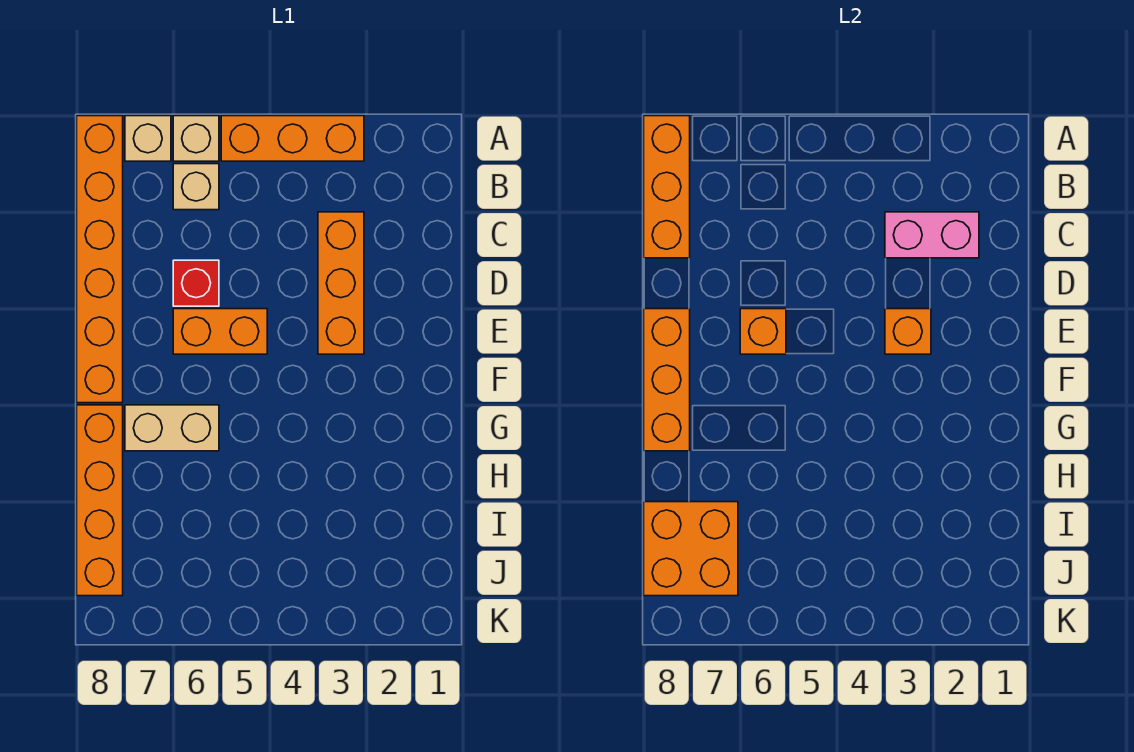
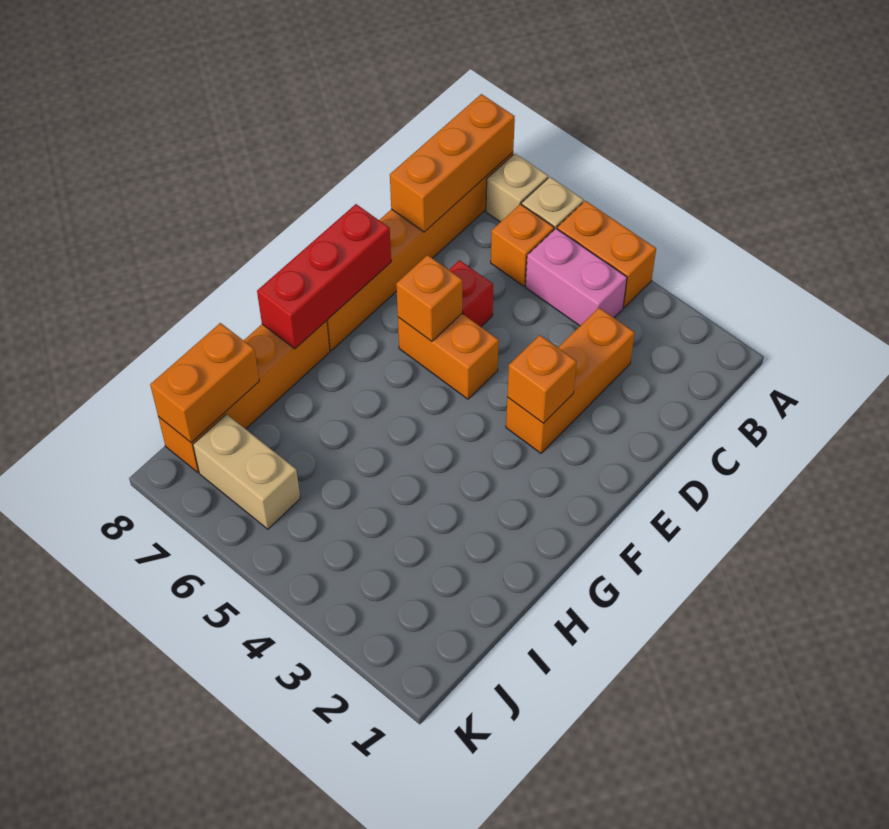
orange brick A3:A5 level 1 -> orange brick A4:A5 level 1
tan brick B6 level 1 -> orange brick B6 level 1
pink brick C2:C3 level 2 -> pink brick B4:B5 level 1
orange brick E8:G8 level 2 -> red brick E8:G8 level 2
tan brick G6:G7 level 1 -> tan brick J6:J7 level 1
orange brick I7:J8 level 2 -> orange brick I8:J8 level 2

